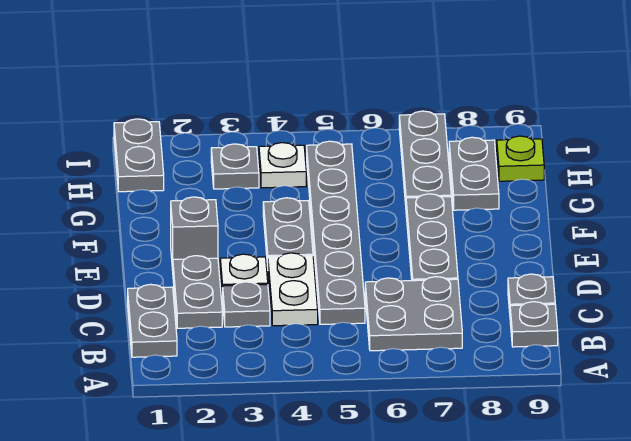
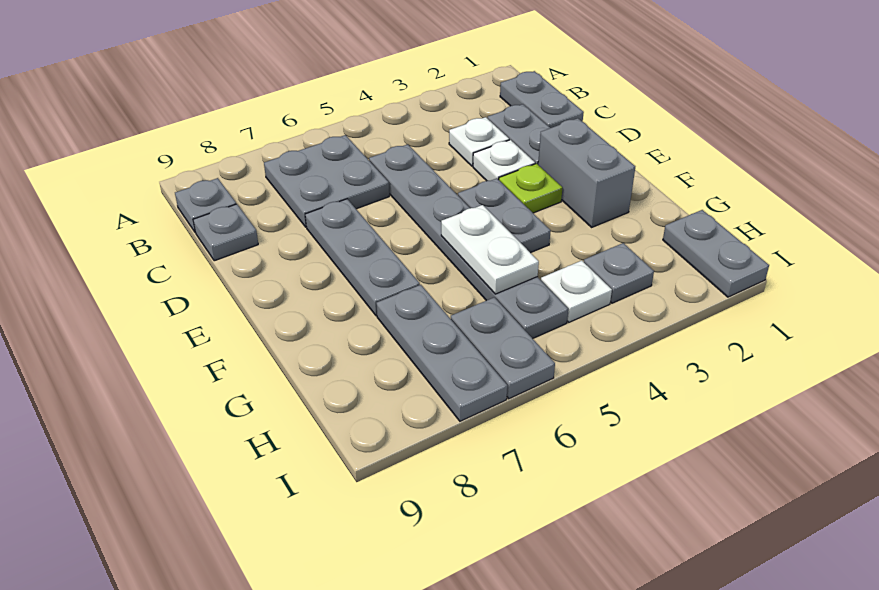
grey plate C3 level 1 -> white plate C3 level 1
white plate C4:D4 level 1 -> white plate F5:G5 level 2
grey brick E2 level 1 -> grey brick E2:F2 level 1
grey plate G8:H8 level 1 -> grey plate H6:I6 level 1
lime plate H9 level 1 -> lime plate E3 level 1

